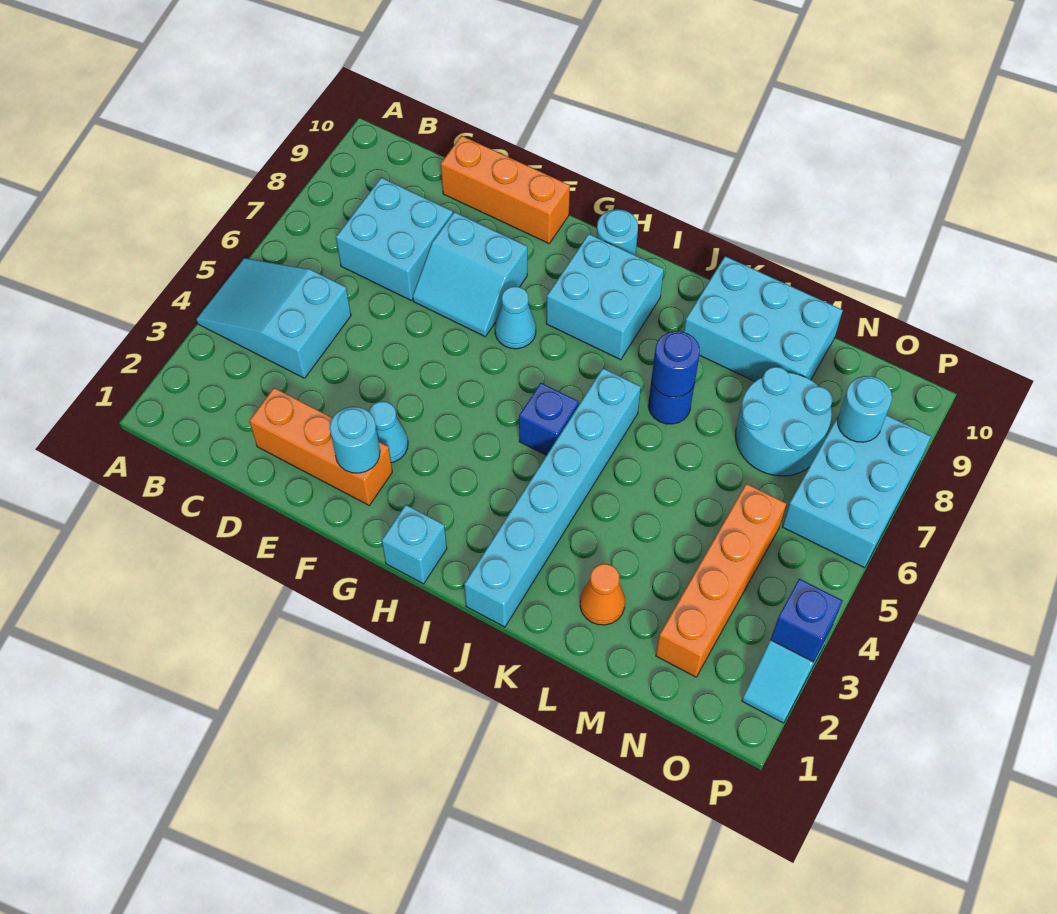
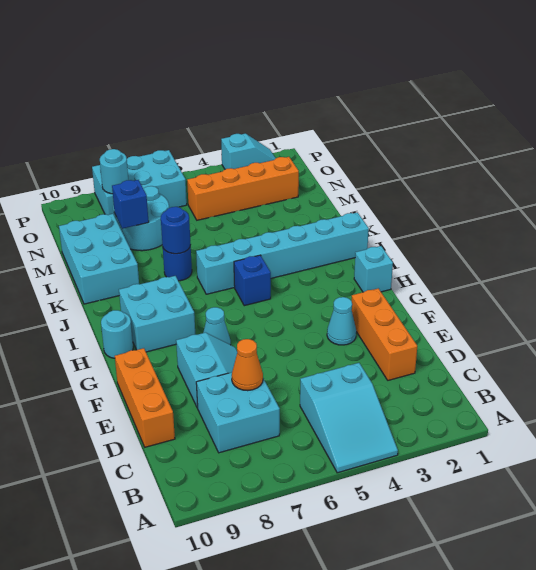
cyan round brick F2 level 2 -> none
orange cone L2 level 1 -> orange cone D7 level 2
blue brick P3 level 2 -> blue brick M8 level 2

